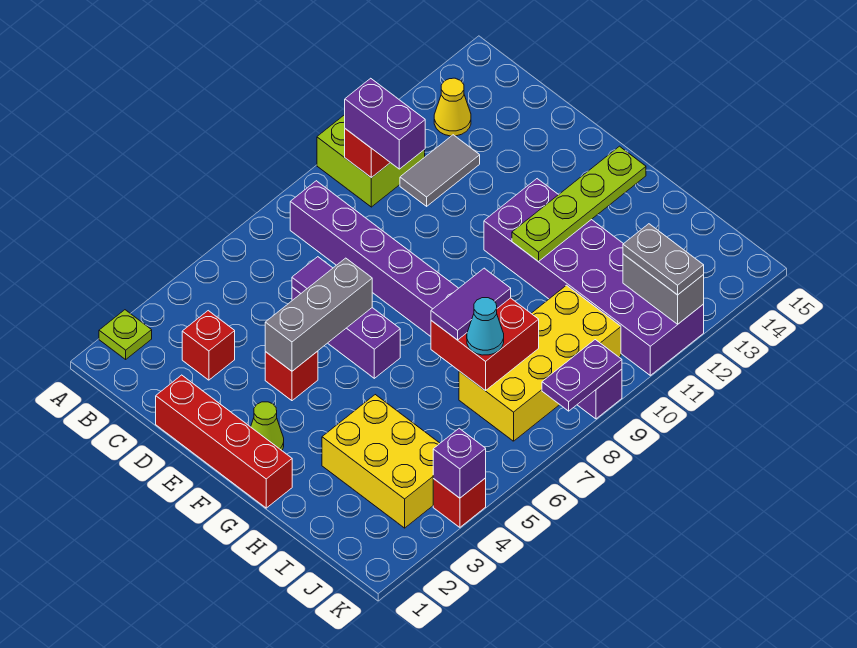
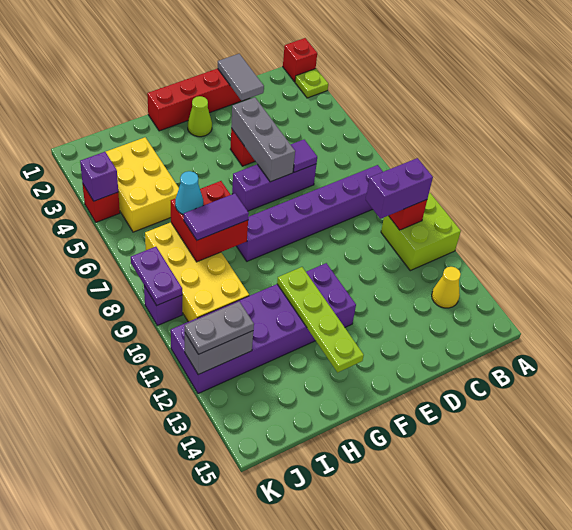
red brick C3 level 1 -> red brick A1 level 1
grey tile C11:C12 level 1 -> grey tile D1:D2 level 2
yellow brick H3:J4 level 1 -> yellow brick I3:J5 level 1
purple tile H7:H8 level 3 -> purple tile H8:I8 level 3

